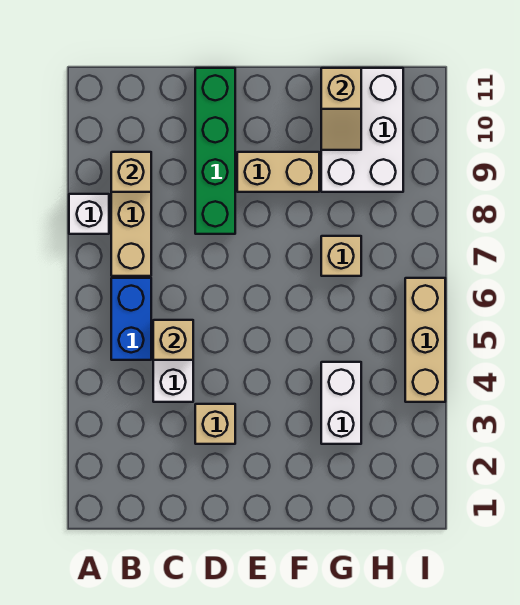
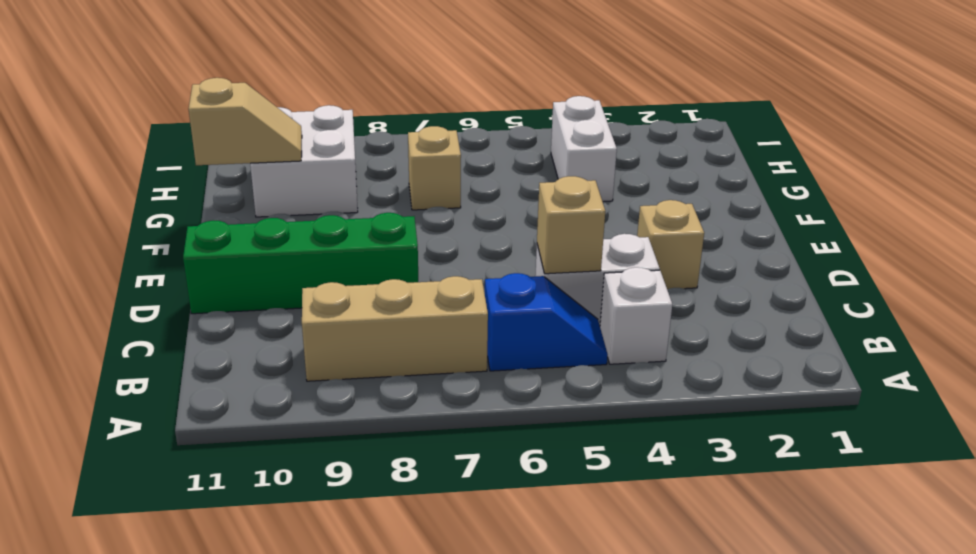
white brick A8 level 1 -> white brick B4 level 1
blue brick B5:B6 level 1 -> blue slope B5:B6 level 1 top 6
tan brick B9 level 2 -> none
tan brick E9:F9 level 1 -> none
white brick G3:G4 level 1 -> white brick G4:H4 level 1
white brick G9:H11 level 1 -> white brick G9:H10 level 1
tan brick I4:I6 level 1 -> none

